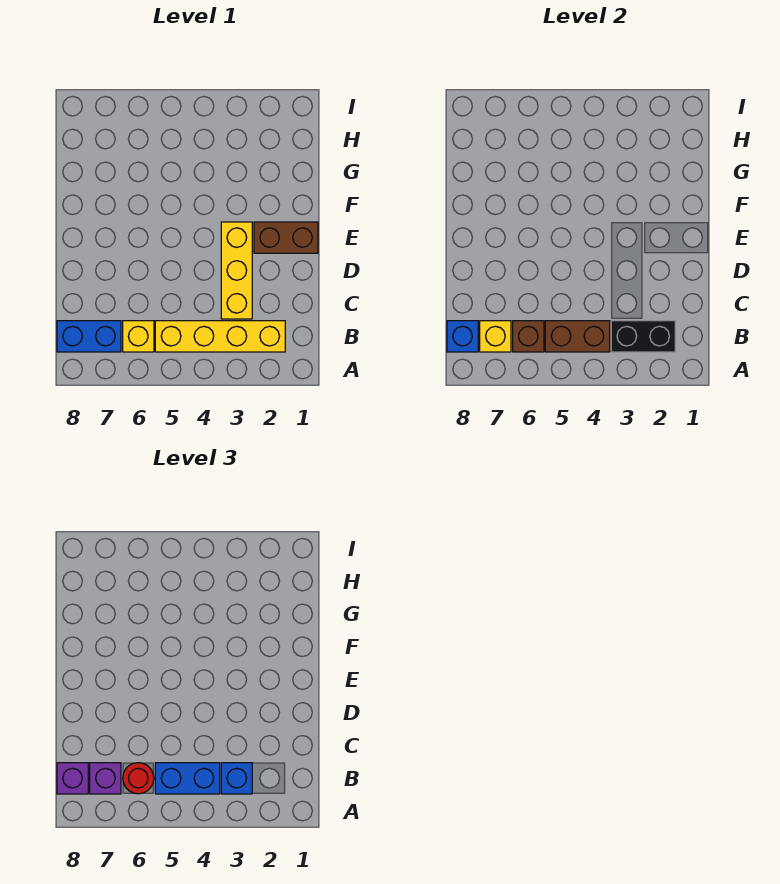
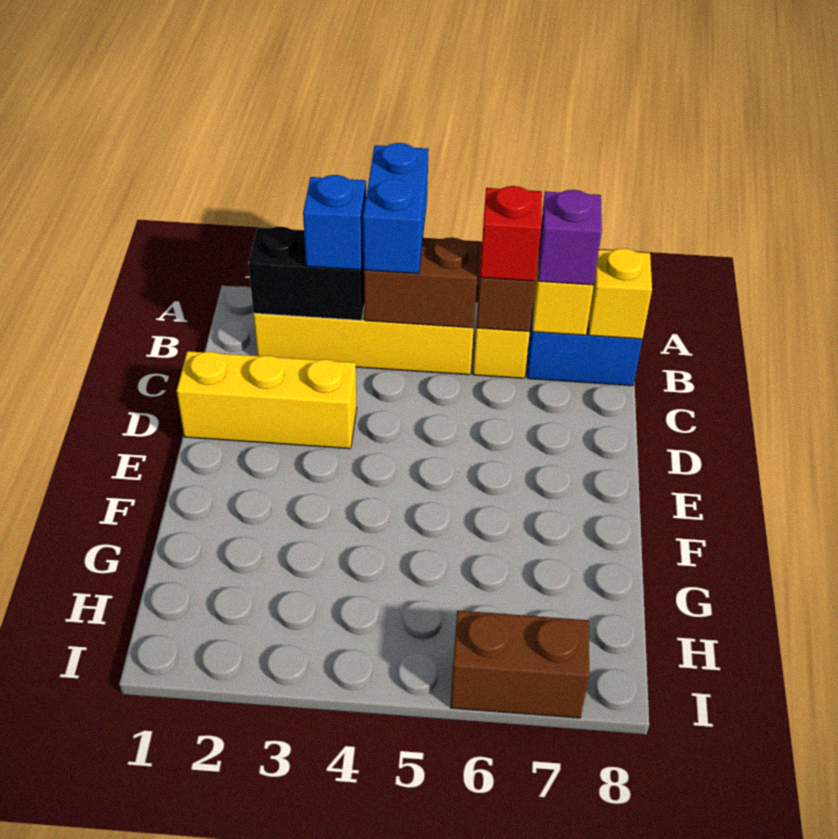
blue brick B4:B5 level 3 -> blue brick A4:B4 level 3
red round brick B6 level 3 -> red brick B6 level 3
blue brick B8 level 2 -> yellow brick B8 level 2
purple brick B8 level 3 -> none
yellow brick C3:E3 level 1 -> yellow brick D1:D3 level 1
brown brick E1:E2 level 1 -> brown brick I6:I7 level 1

